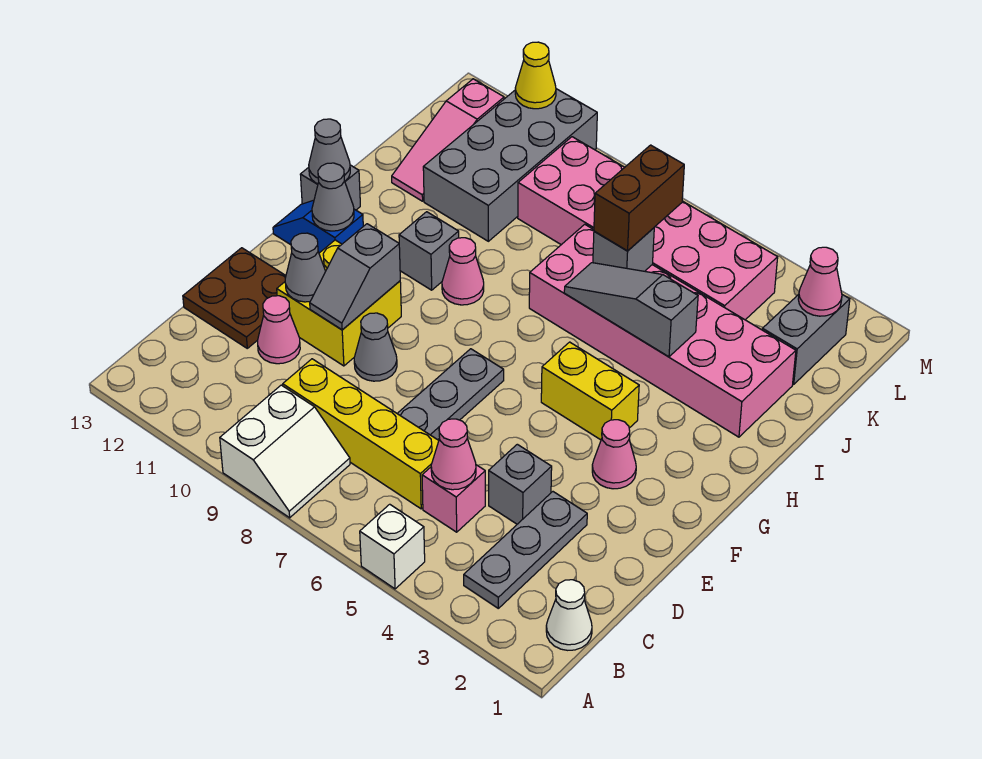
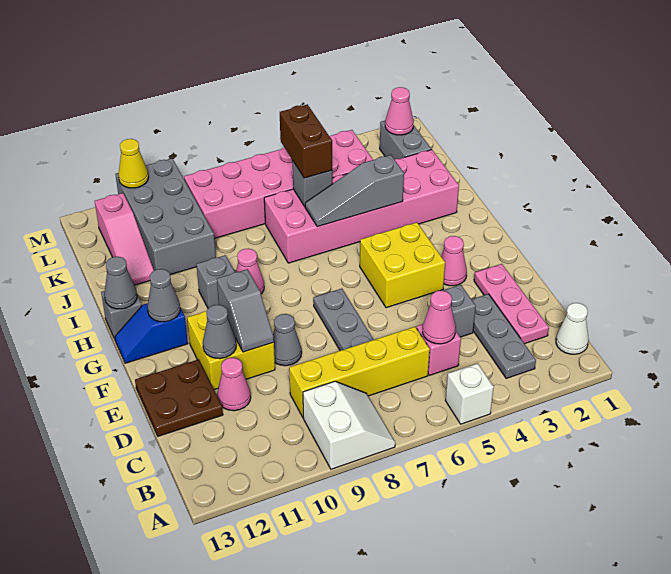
none -> pink plate C2:E2 level 1
yellow brick G4:G5 level 1 -> yellow brick F4:G5 level 1

